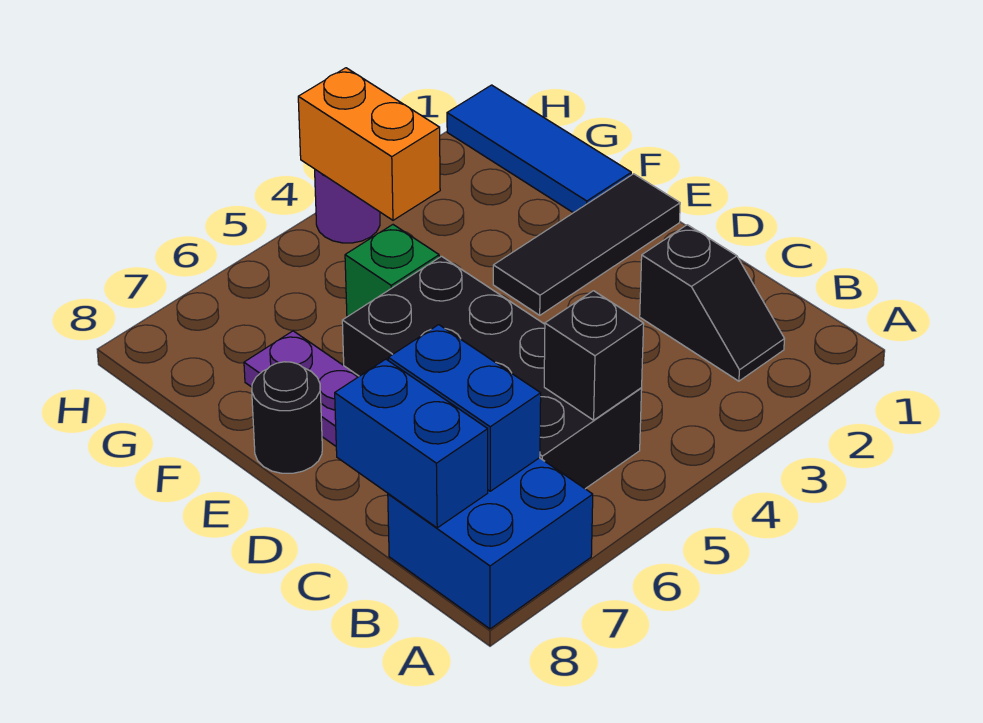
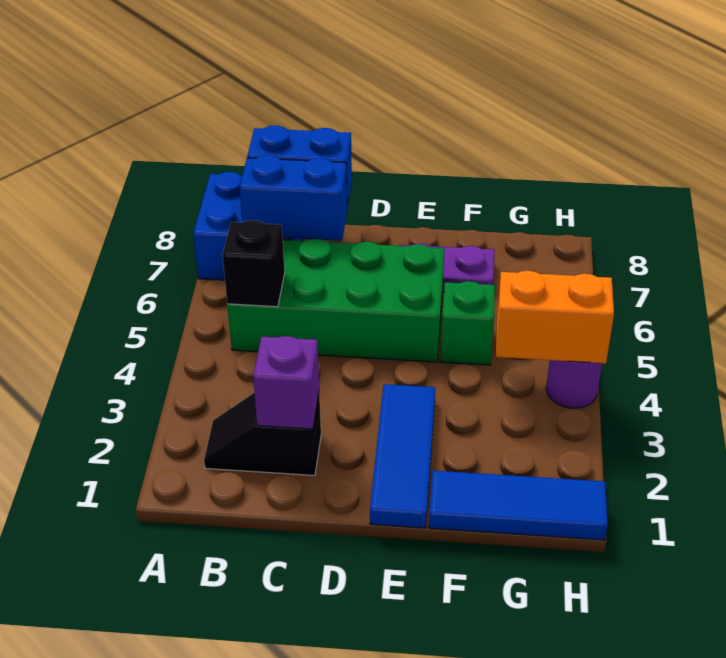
black brick B5:E6 level 1 -> green brick B5:E6 level 1
none -> purple brick C2 level 2
black tile E1:E3 level 1 -> blue tile E1:E3 level 1
black round brick E8 level 1 -> none

